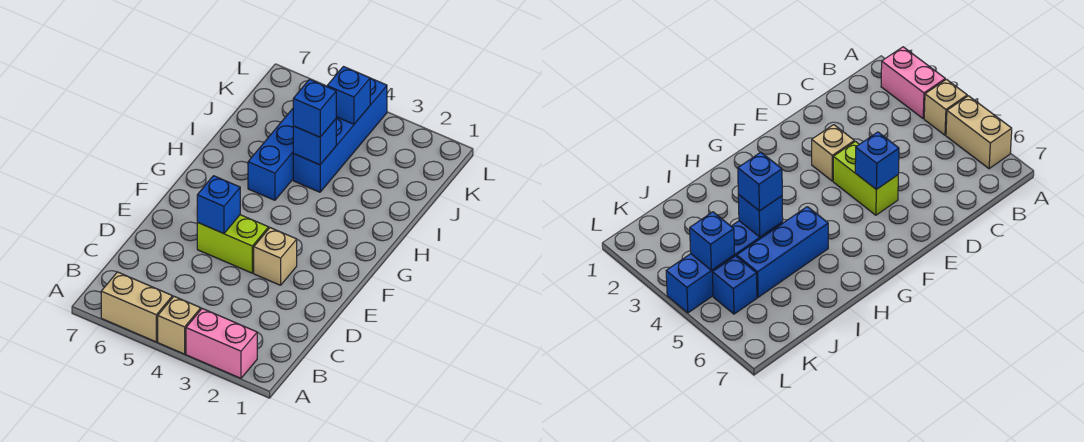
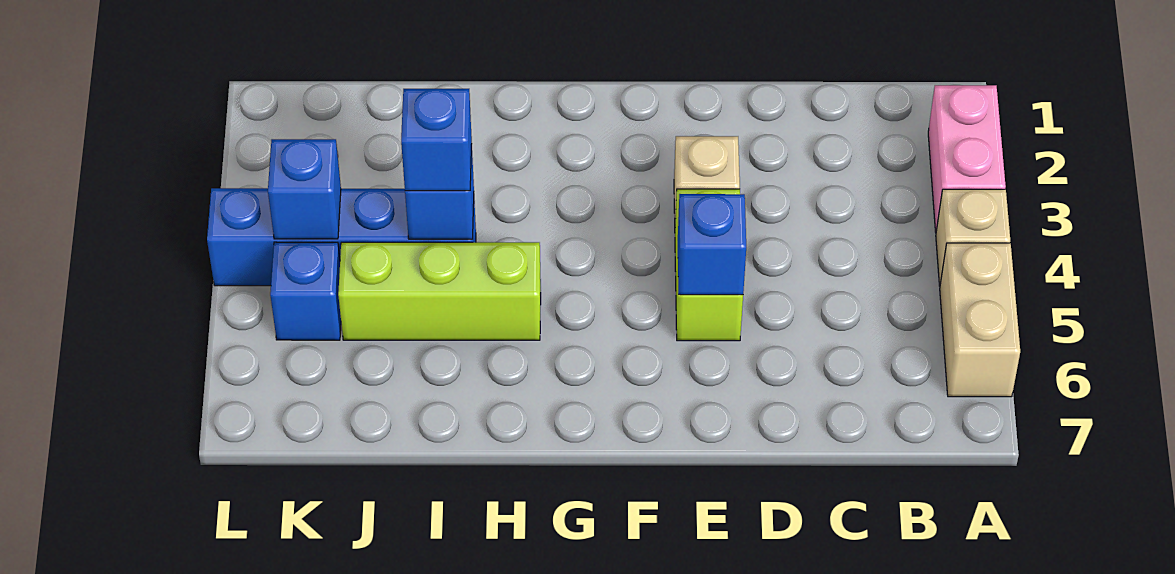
blue brick H5:J5 level 1 -> lime brick H5:J5 level 1

